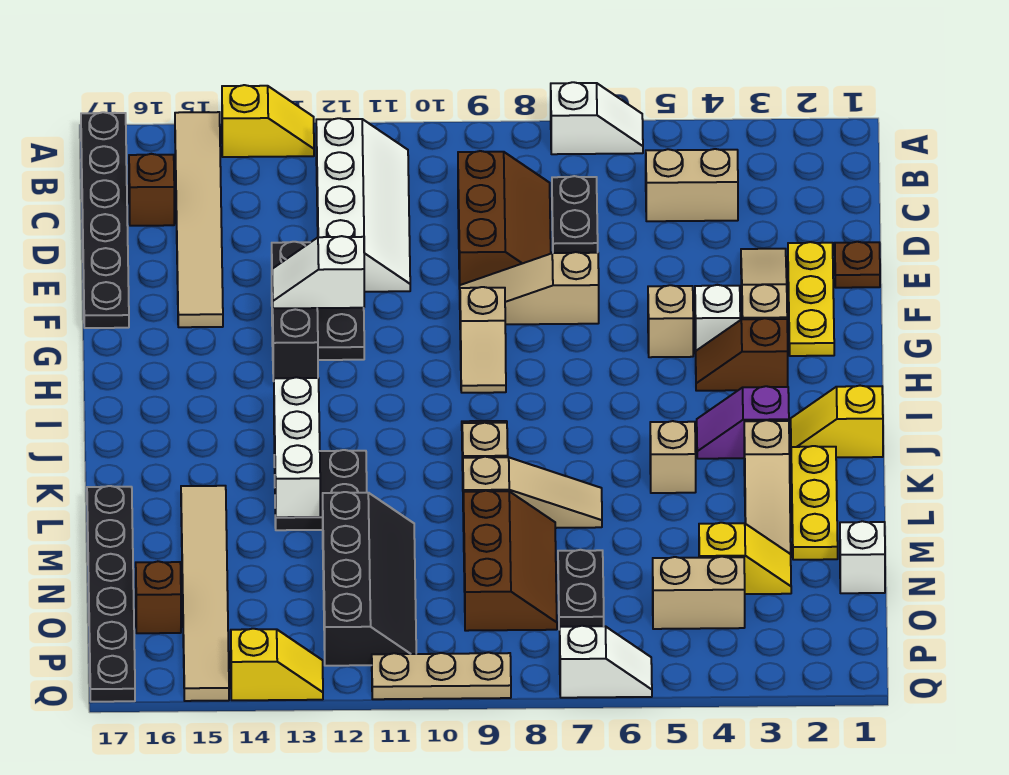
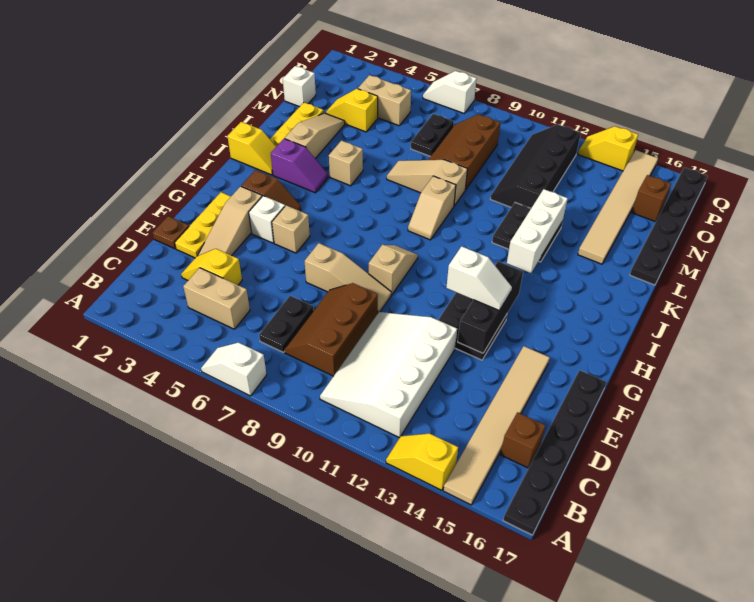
white slope B11:E12 level 1 top 12 -> white slope B10:E12 level 1 top 12
none -> yellow slope D3:D4 level 1 top 4
tan plate Q9:Q11 level 1 -> none

